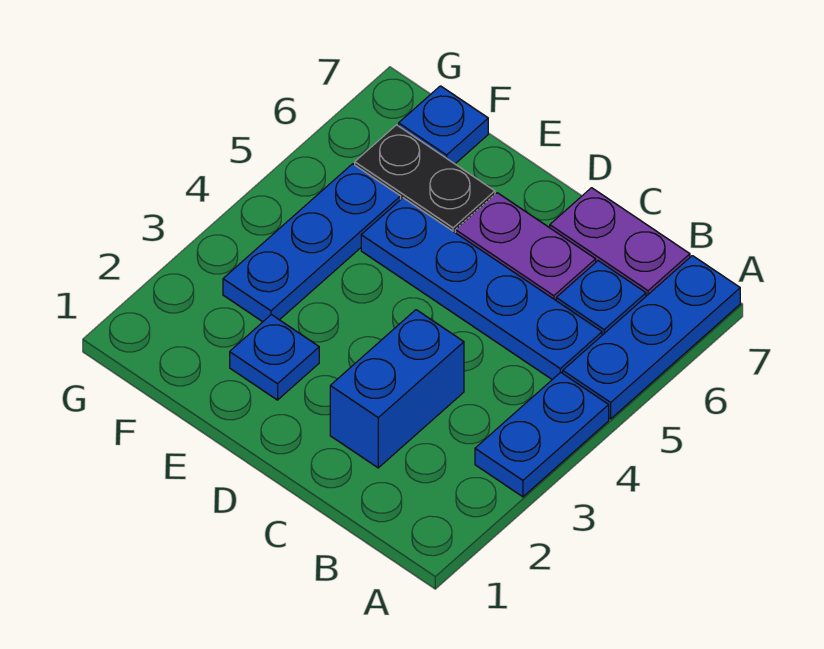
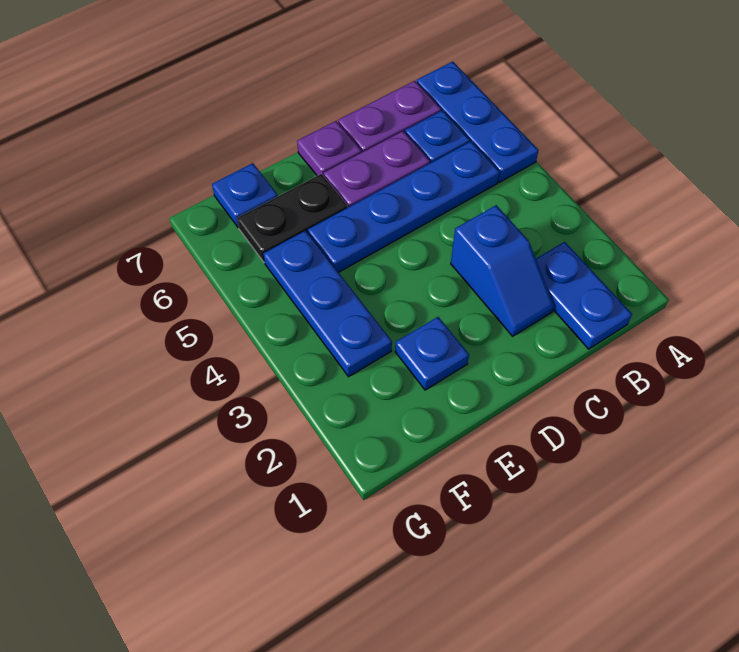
blue plate A3:A4 level 1 -> blue plate B1:B2 level 1
blue brick C2:C3 level 1 -> blue slope C2:C3 level 1 top 3
none -> purple plate D7 level 1

